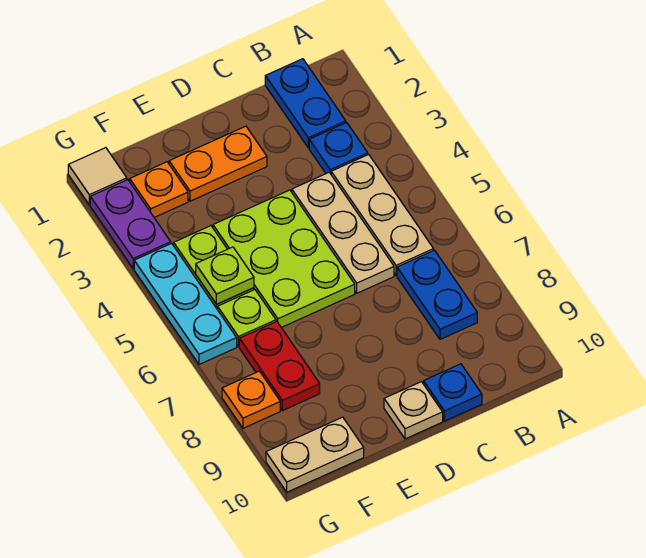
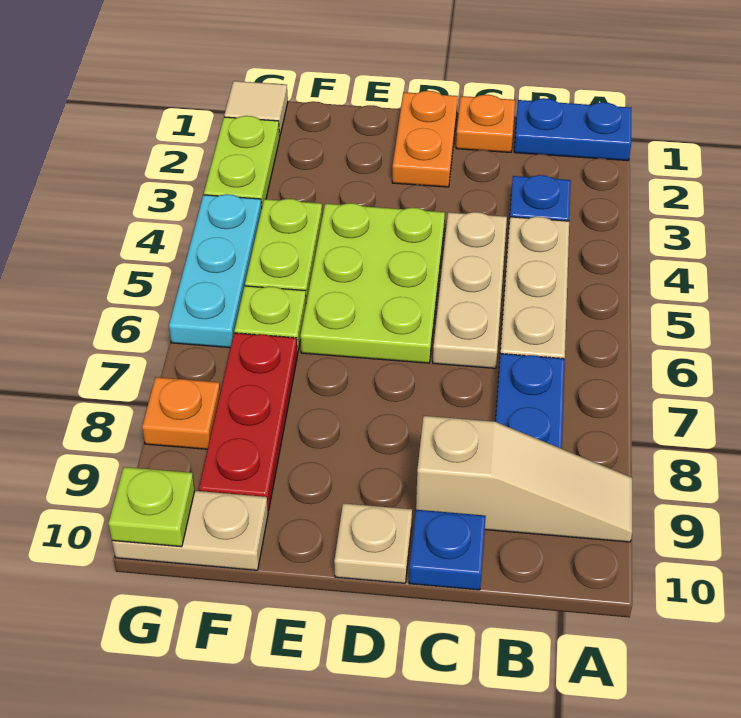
none -> tan slope A9:C9 level 1 top C
blue plate B1:B2 level 1 -> blue plate A1:B1 level 1
orange plate D2:E2 level 1 -> orange plate D1:D2 level 1
orange plate F2 level 1 -> orange plate C1 level 1
lime plate F5 level 2 -> lime plate G10 level 2
red plate F7:F8 level 1 -> red plate F7:F9 level 1
purple plate G2:G3 level 1 -> lime plate G2:G3 level 1

